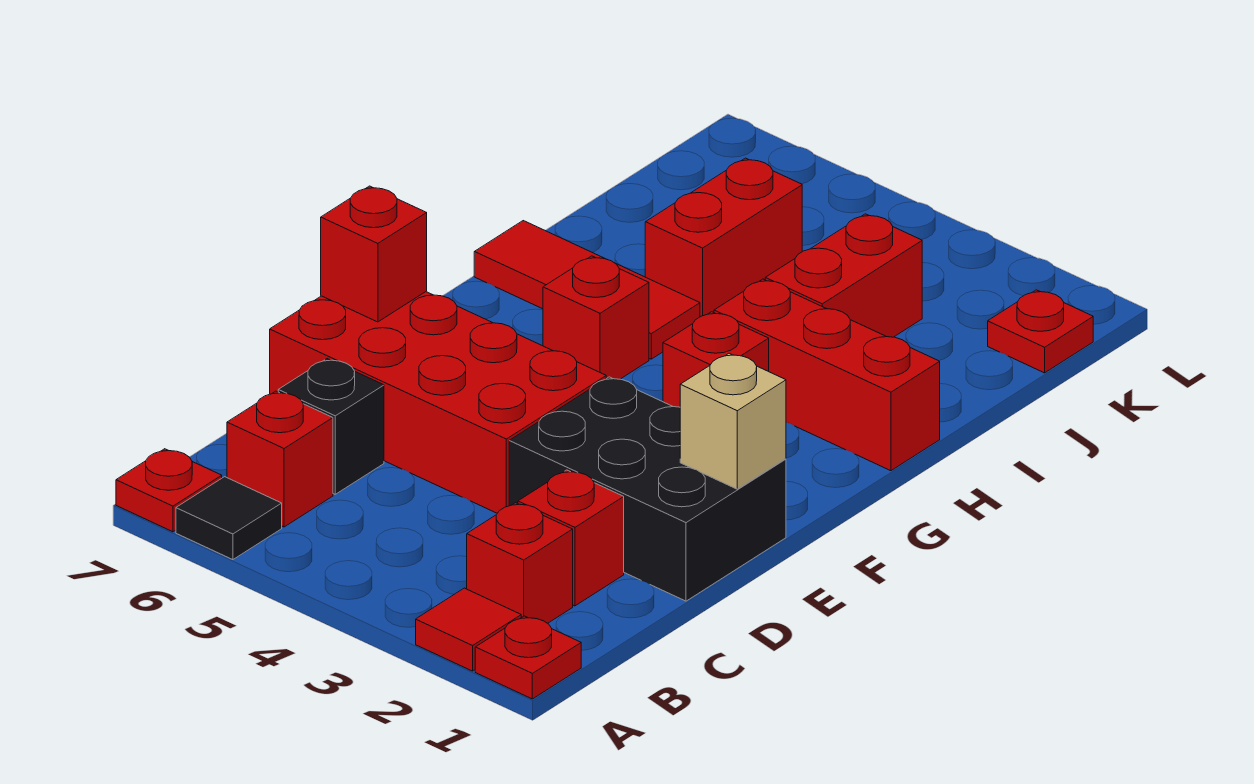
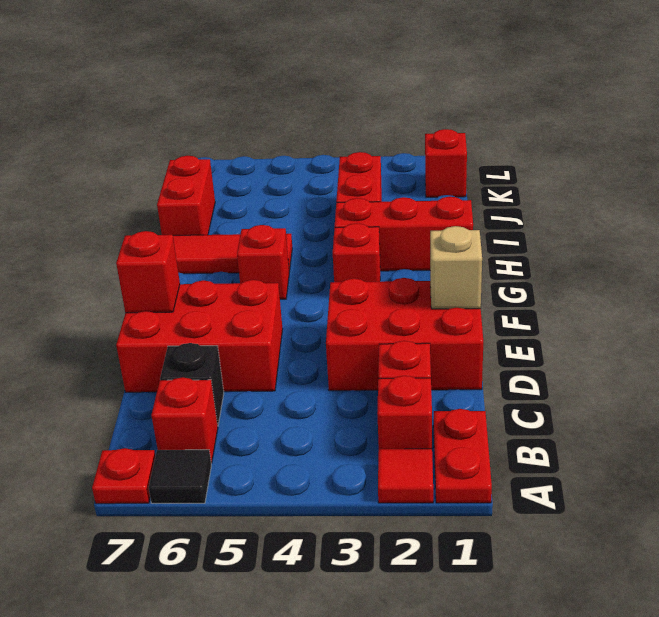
red plate A1 level 1 -> red plate A1:B1 level 1
black brick D1:E3 level 1 -> red brick D1:E3 level 1
red brick D4:E7 level 1 -> red brick D5:E7 level 1
red brick I5:J5 level 1 -> red brick I7:J7 level 1
red plate K1 level 1 -> red brick K1 level 1

